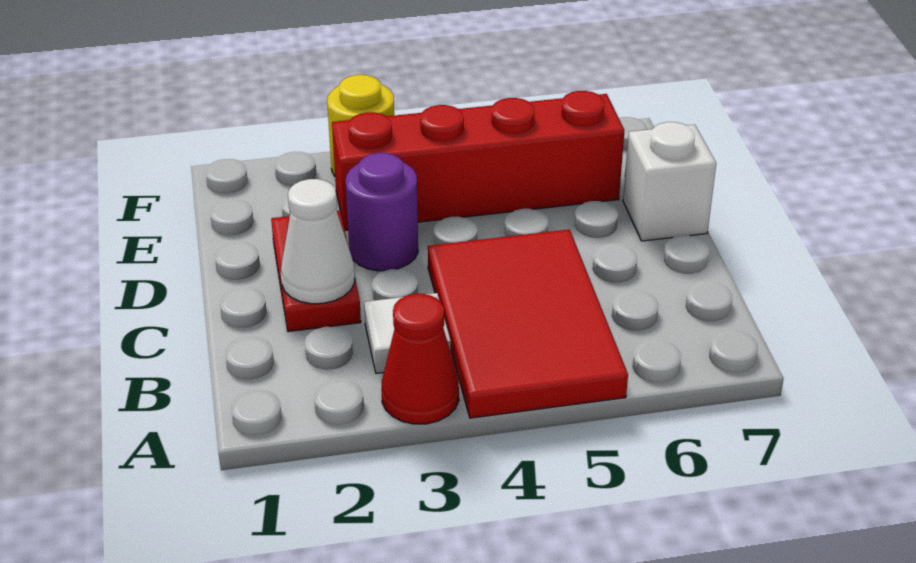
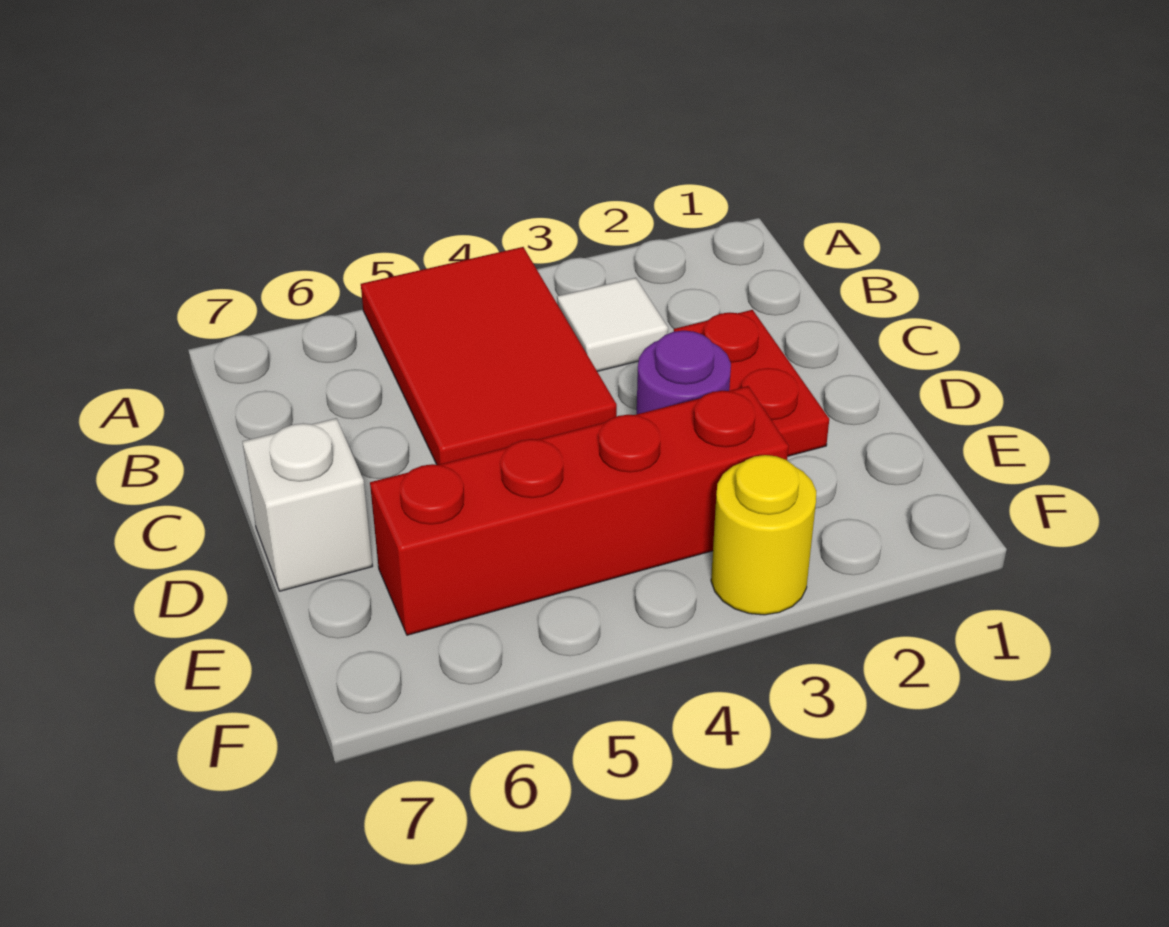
red cone A3 level 1 -> none
white cone C2 level 2 -> none

